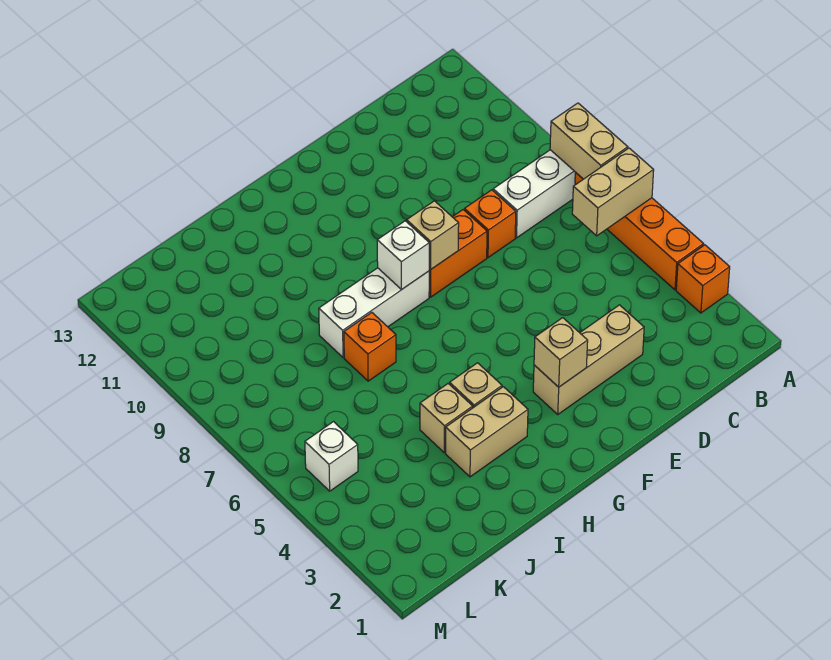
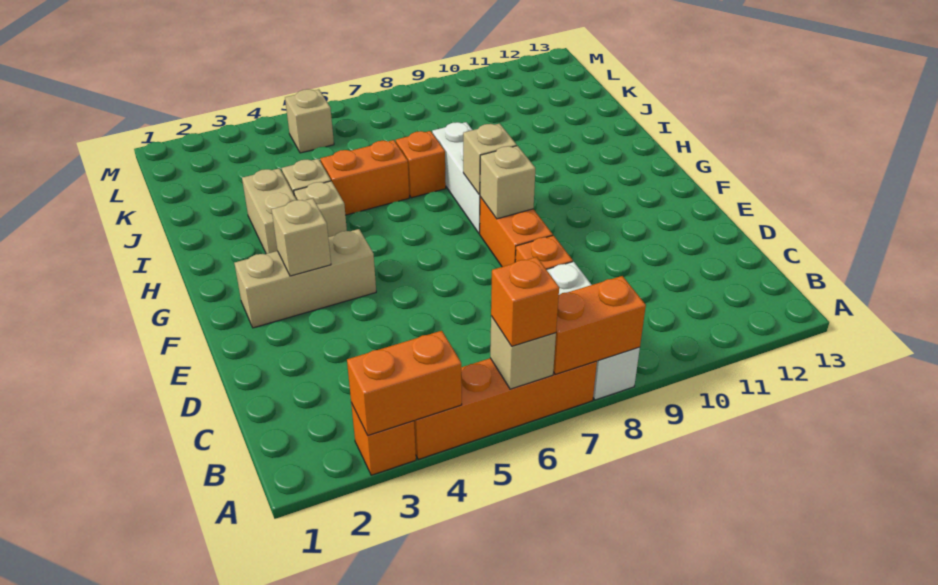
none -> orange brick A3:A4 level 2
tan brick A6:B6 level 2 -> tan brick A6 level 2
none -> orange brick A6 level 3
tan brick A7:A8 level 2 -> orange brick A7:A8 level 2
tan brick D3:F3 level 1 -> tan brick F2:F4 level 1
white brick G8 level 2 -> tan brick G8 level 2
none -> orange brick I5:I6 level 1
white brick L5 level 1 -> tan brick L5 level 1

